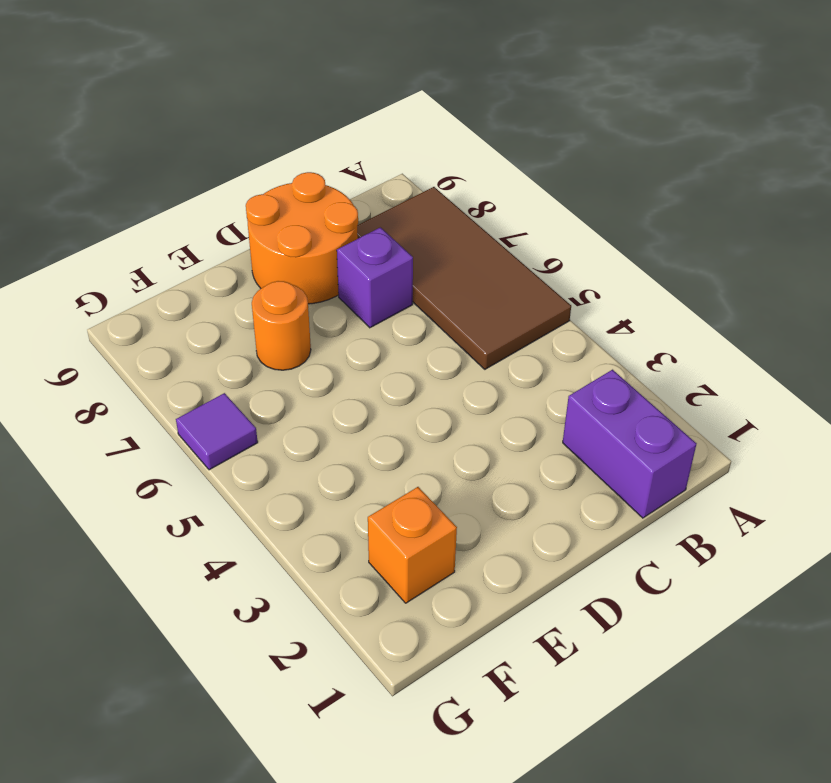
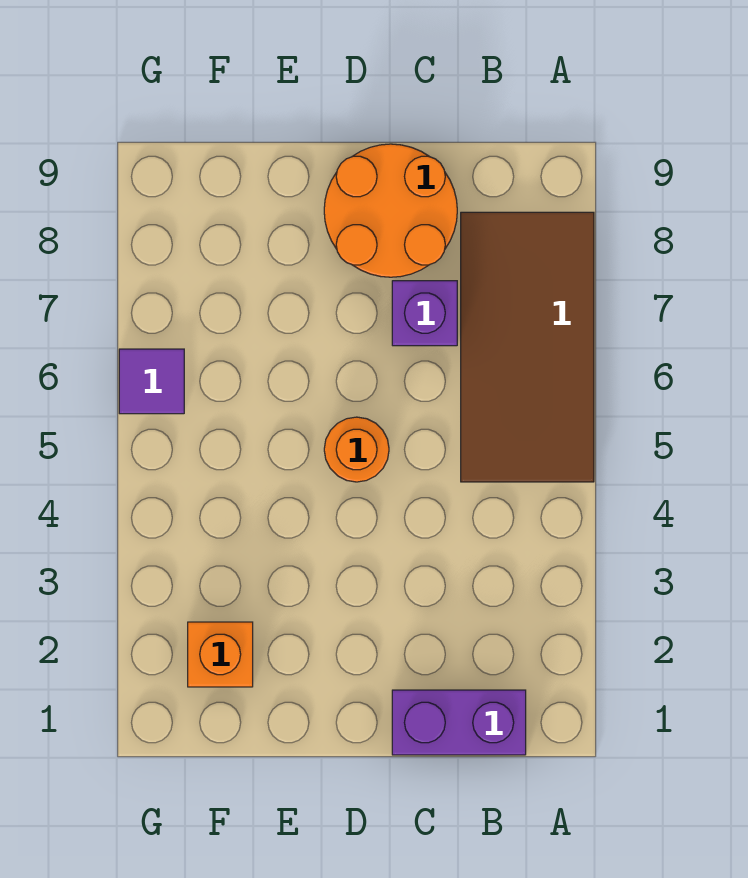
purple brick B1:B2 level 1 -> purple brick B1:C1 level 1
orange round brick E7 level 1 -> orange round brick D5 level 1

